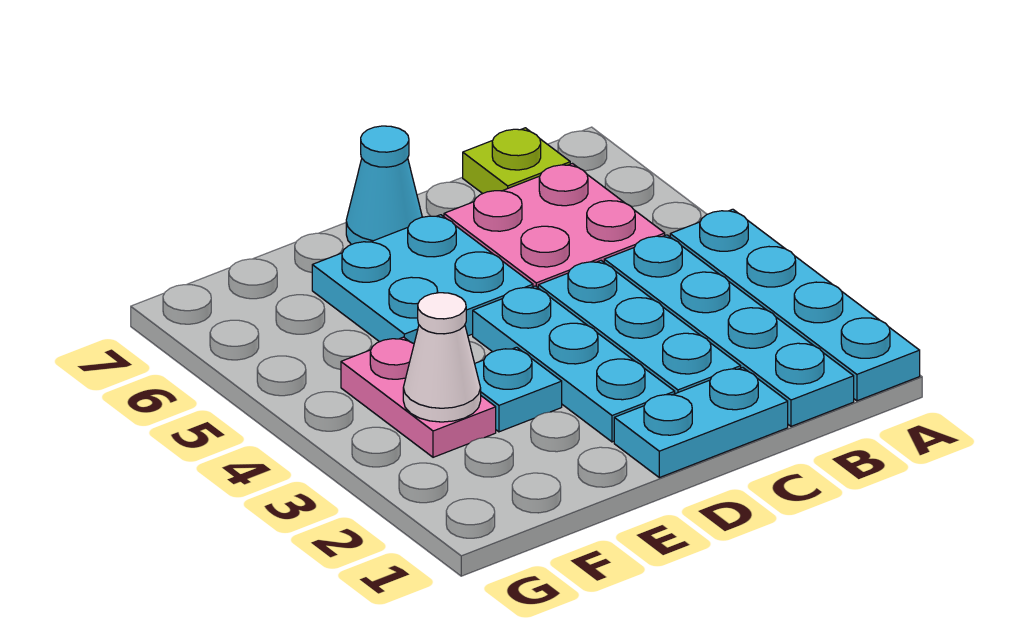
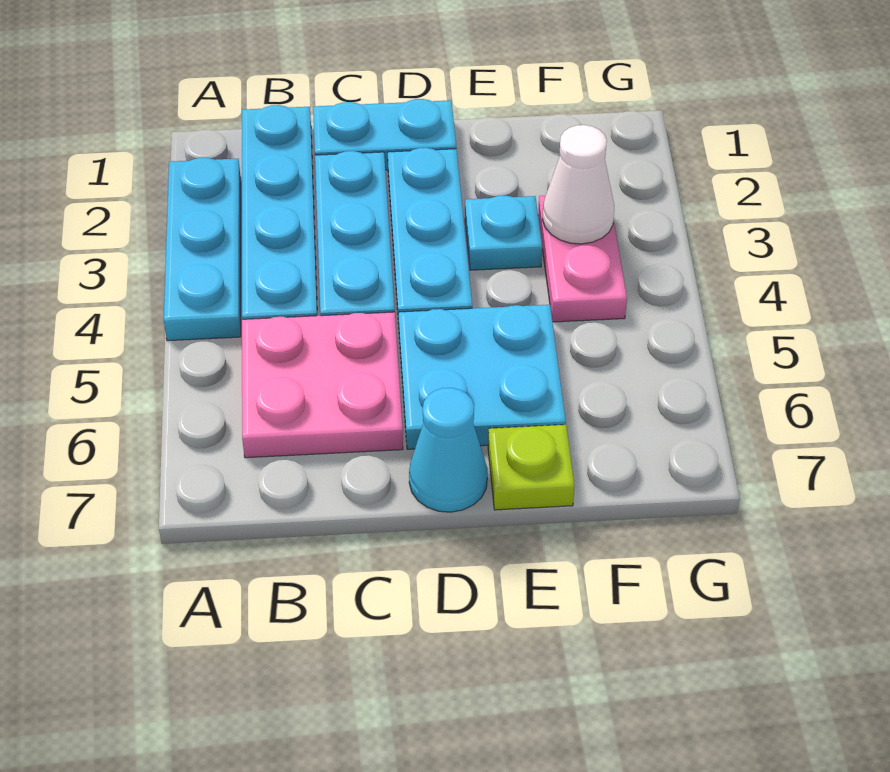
cyan plate A1:A4 level 1 -> cyan plate A2:A4 level 1
lime plate B7 level 1 -> lime plate E7 level 1

